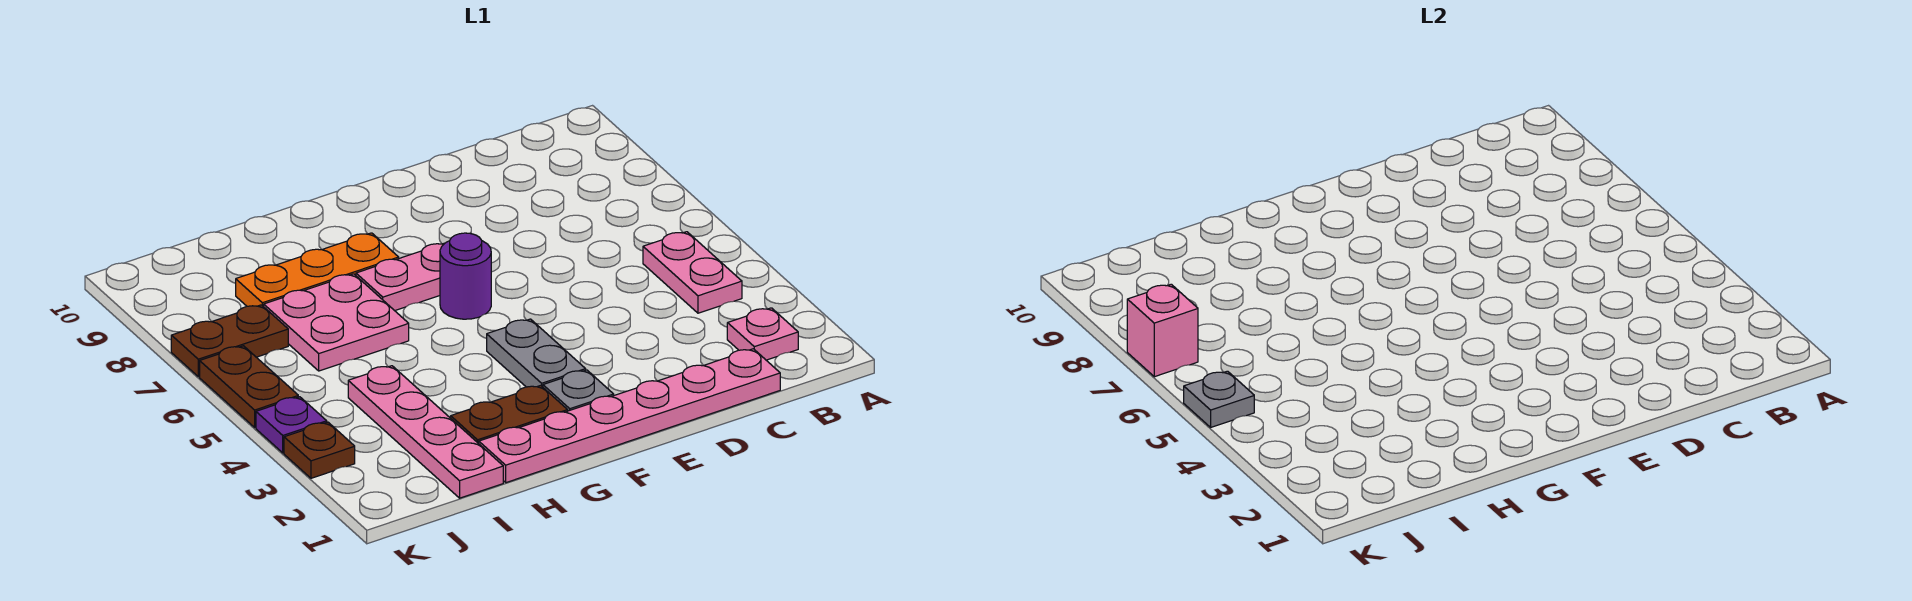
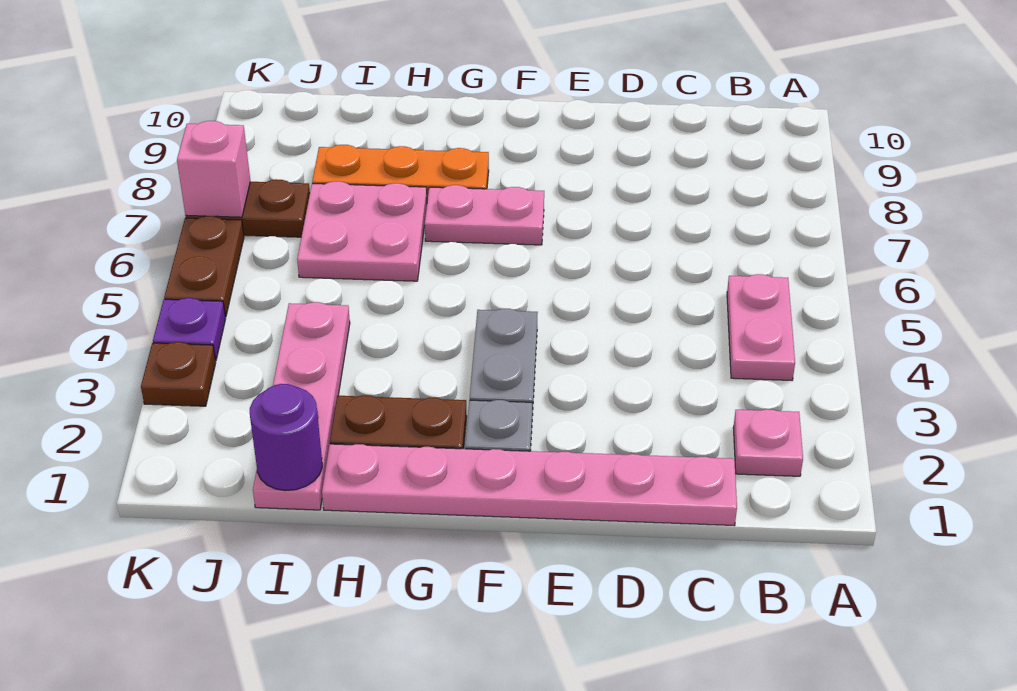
purple round brick F6 level 1 -> purple round brick I1 level 2
grey plate K5 level 2 -> none

